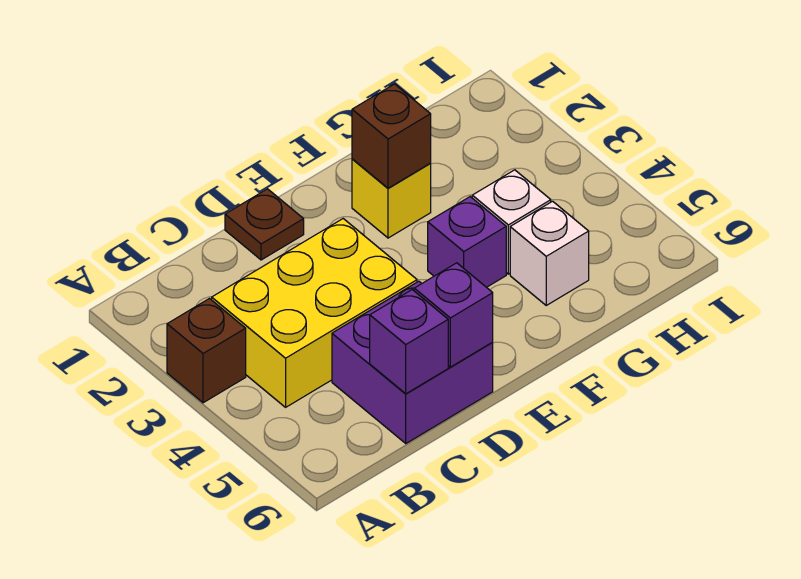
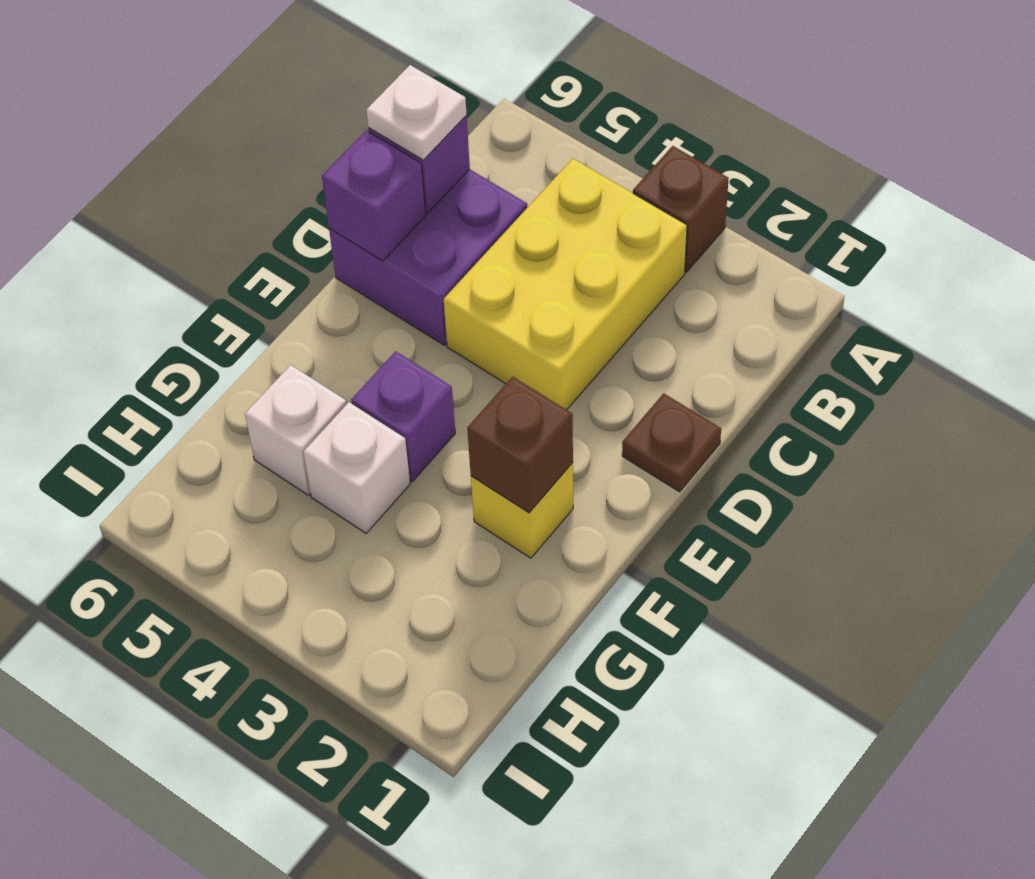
none -> white plate C6 level 3

